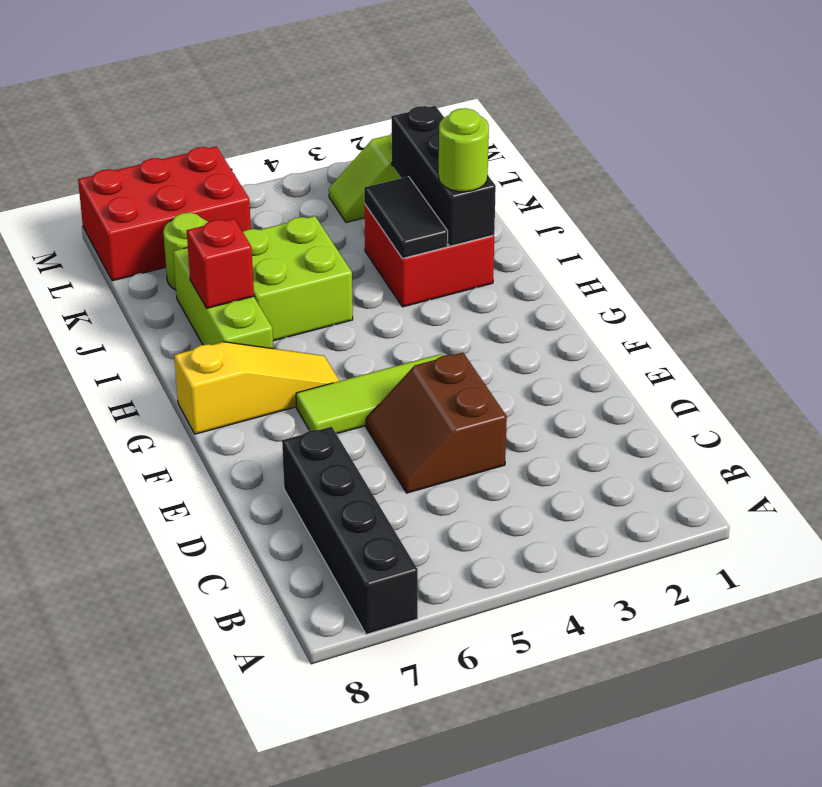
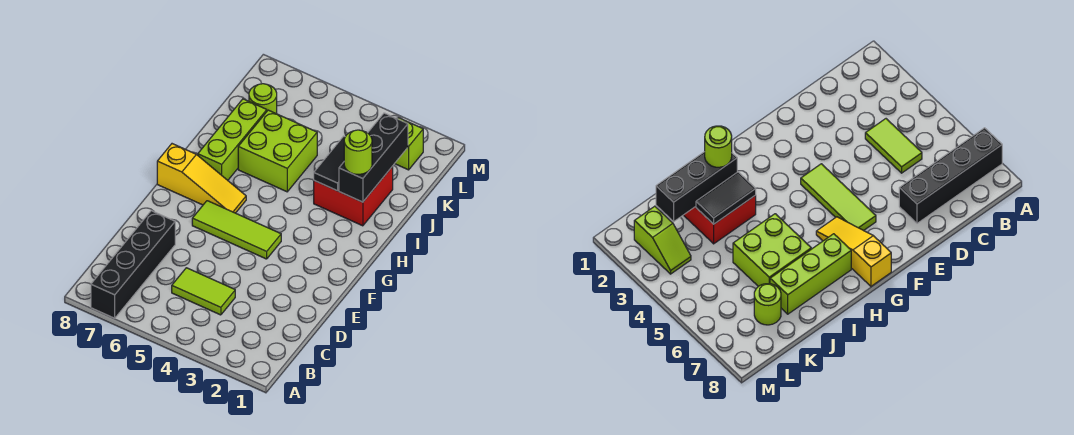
none -> lime tile C4:C5 level 1
brown slope D4:E5 level 1 top 4 -> none
red brick I7 level 2 -> none
red brick L6:M8 level 1 -> none

